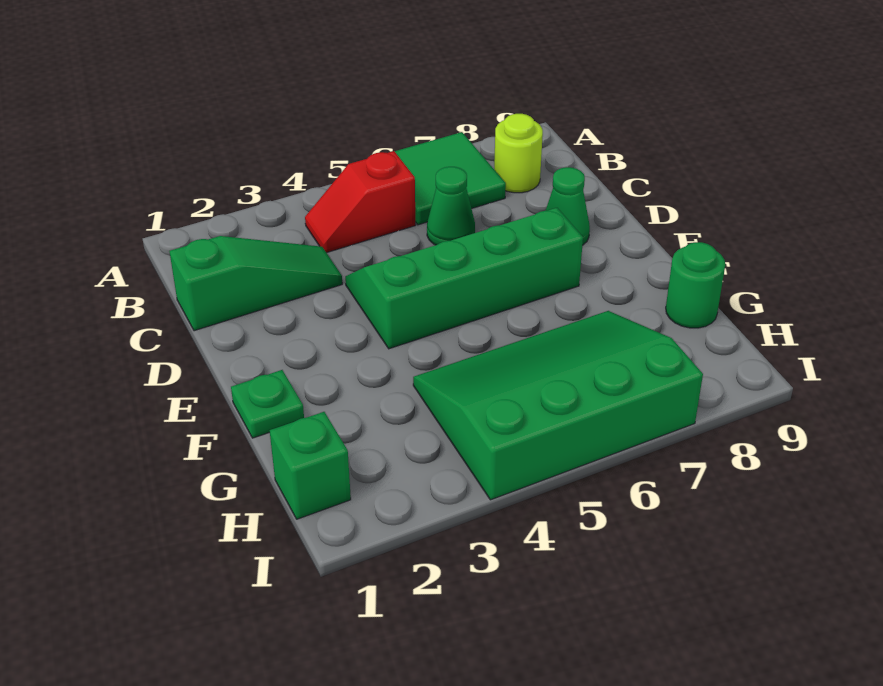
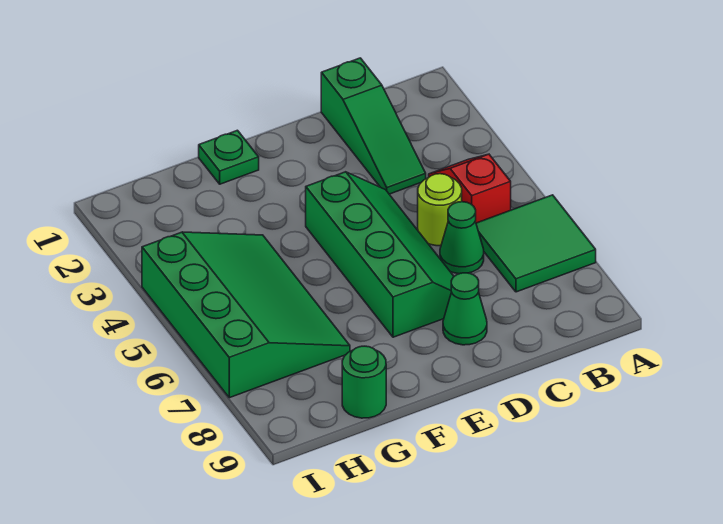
lime round brick B8 level 1 -> lime round brick C5 level 1
green brick H1 level 1 -> none

